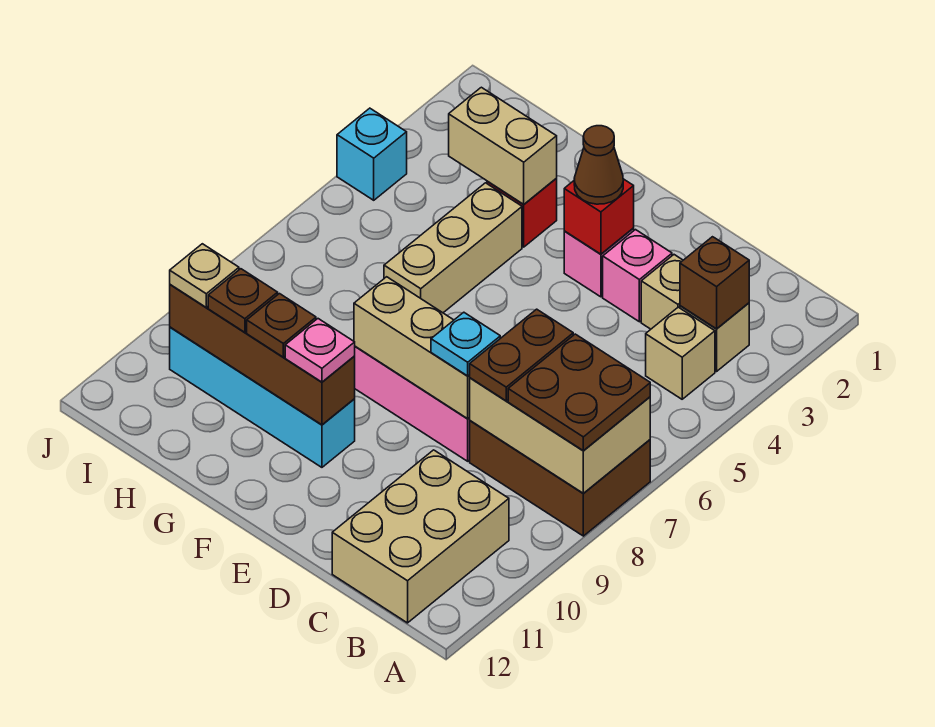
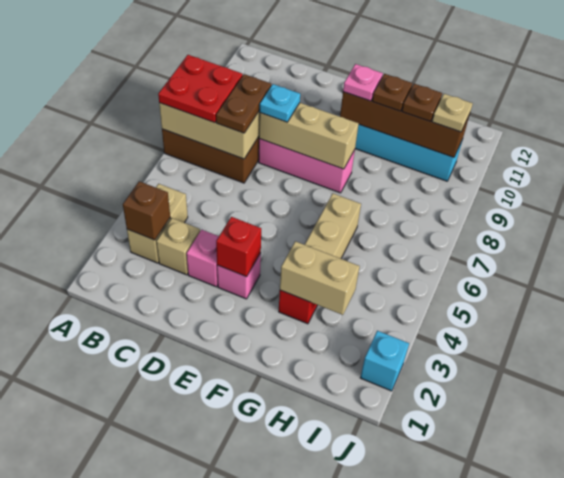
brown plate A7:B8 level 3 -> red plate A7:B8 level 3
tan brick B10:C12 level 1 -> none
brown cone E3 level 3 -> none
cyan brick J4 level 1 -> cyan brick J2 level 1

